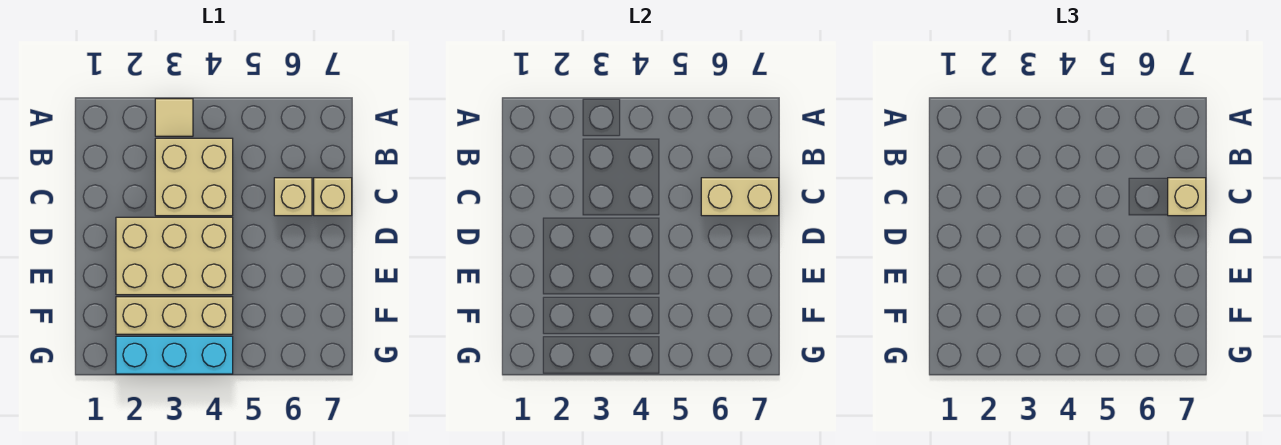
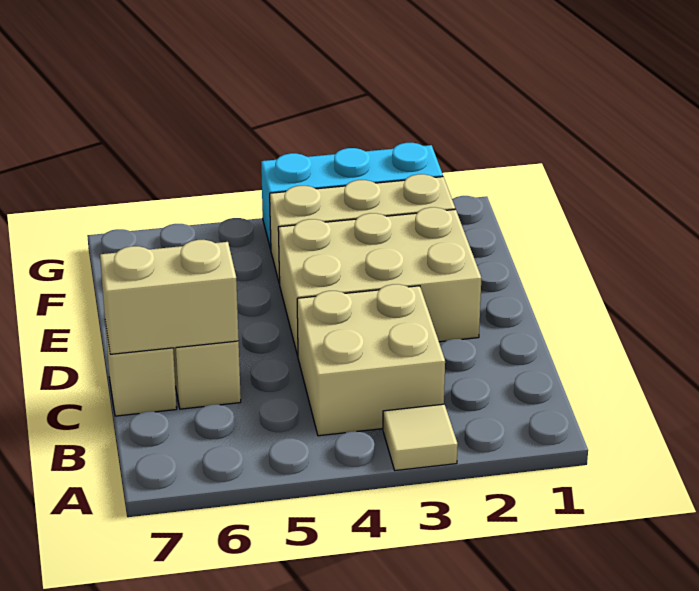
tan brick C7 level 3 -> none

